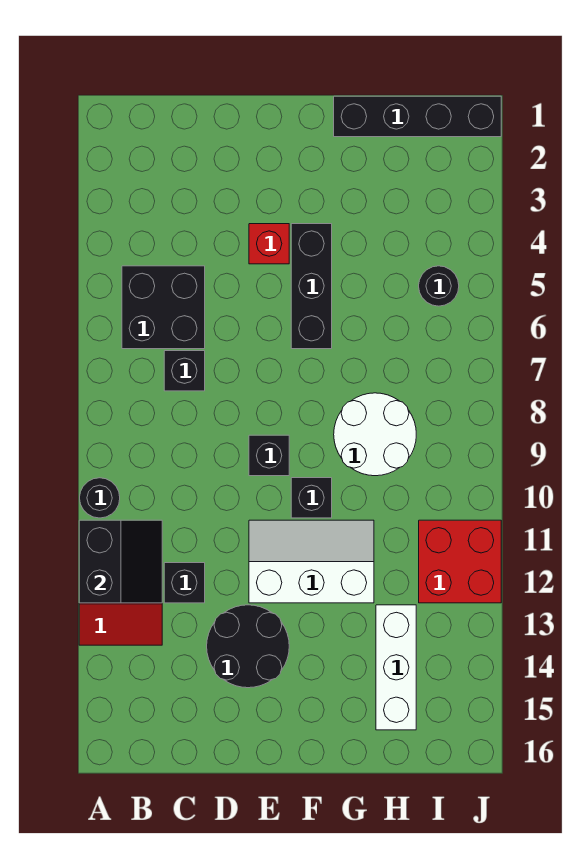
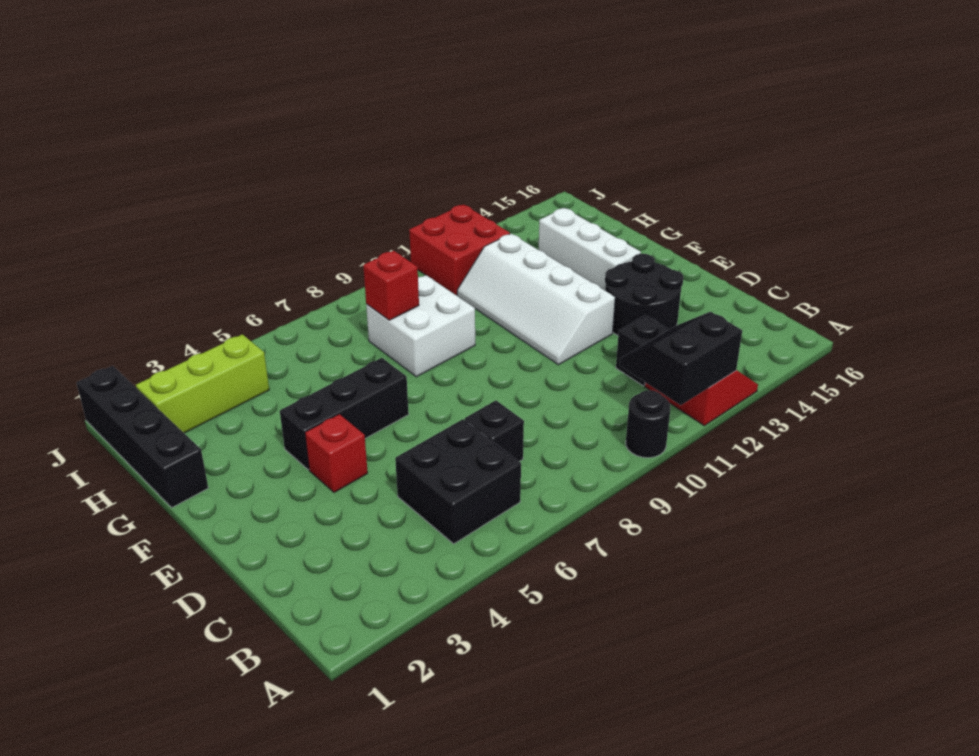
black brick E9 level 1 -> none
white slope E11:G12 level 1 top 12 -> white slope E11:H12 level 1 top 12
black brick F10 level 1 -> none
white round brick G8:H9 level 1 -> white brick G8:H9 level 1
none -> red brick H8 level 2
white brick H13:H15 level 1 -> white brick F14:H14 level 1
none -> lime brick I2:I4 level 1
black round brick I5 level 1 -> none

